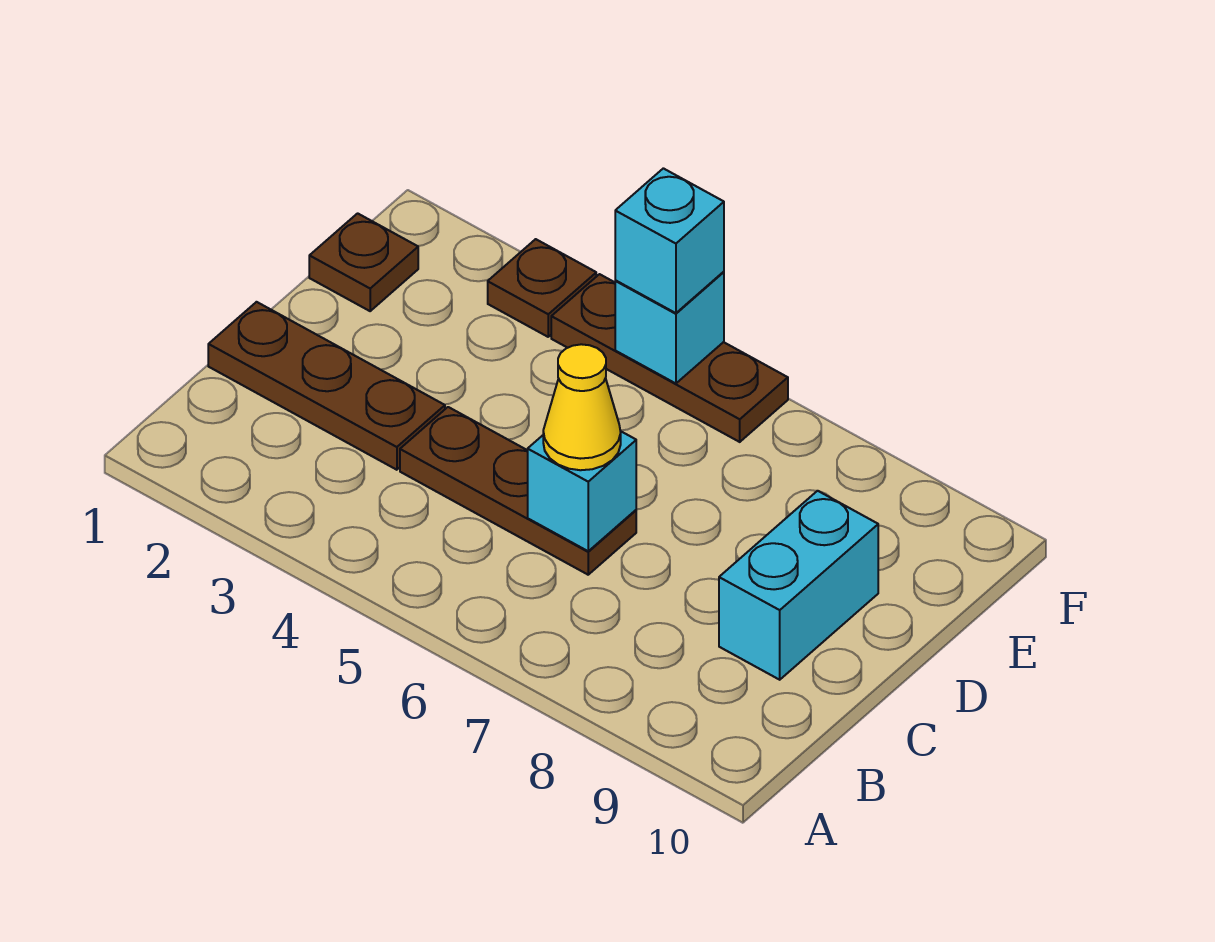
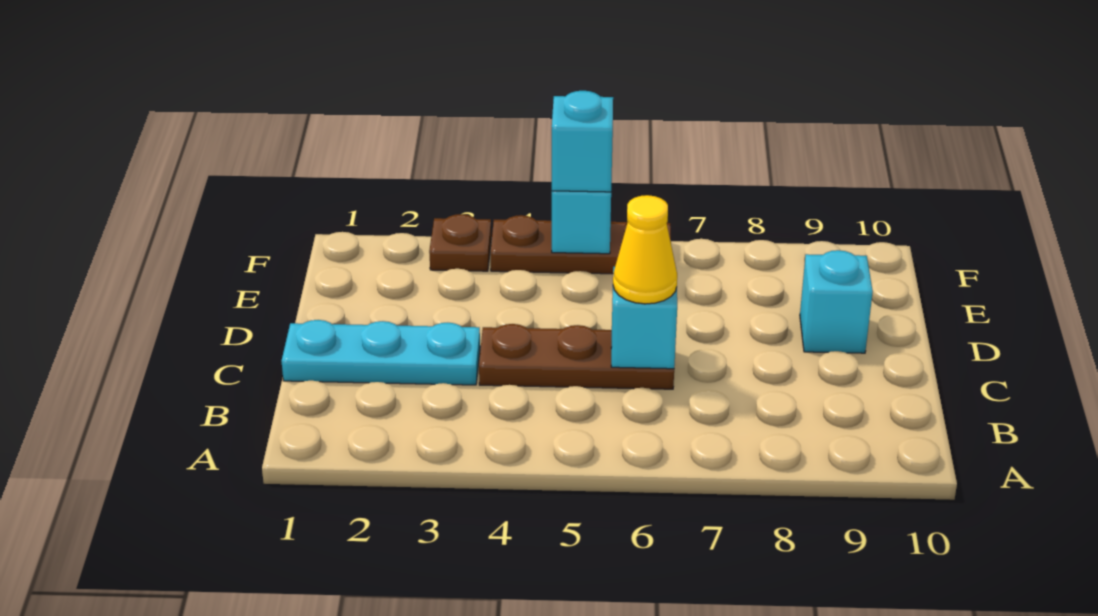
brown plate C1:C3 level 1 -> cyan plate C1:C3 level 1
cyan brick C9:D9 level 1 -> cyan brick D9 level 1
brown plate E1 level 1 -> none

